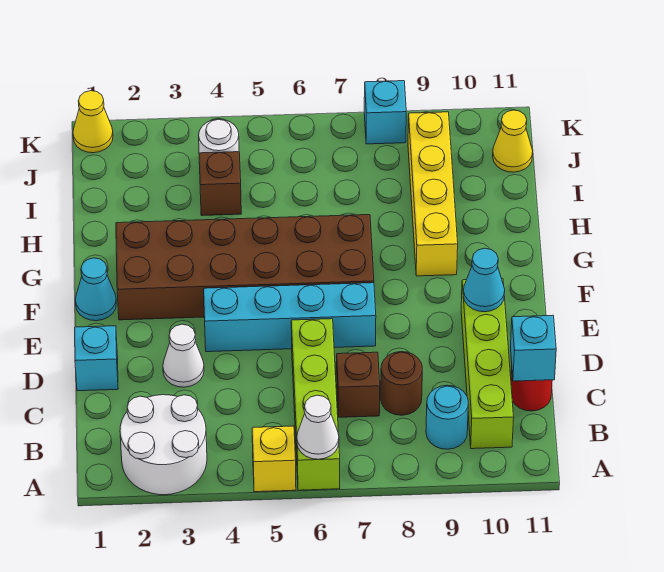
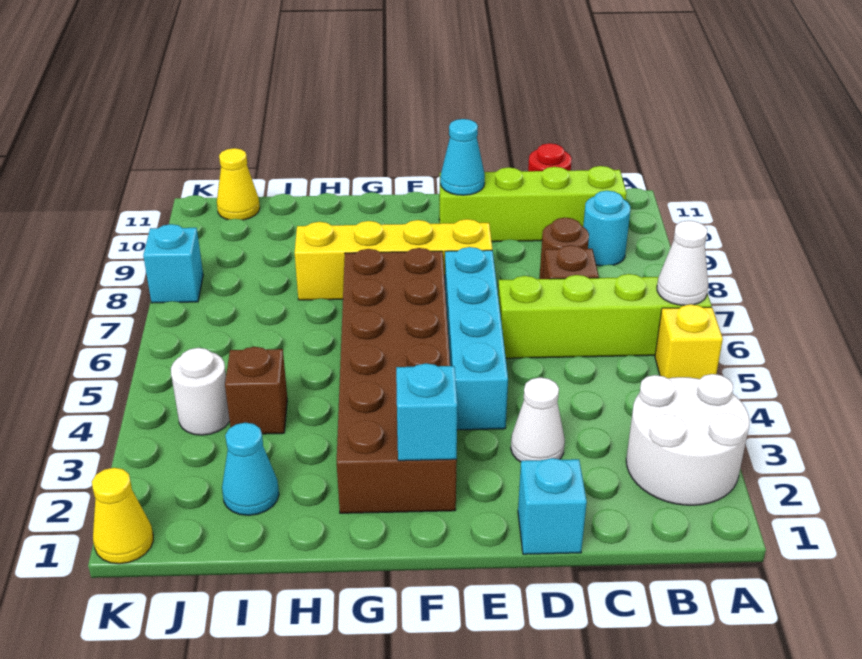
cyan brick C11 level 2 -> cyan brick F2 level 2
cyan cone F1 level 1 -> cyan cone I2 level 1
yellow brick G9:J9 level 1 -> yellow brick E8:H8 level 1

